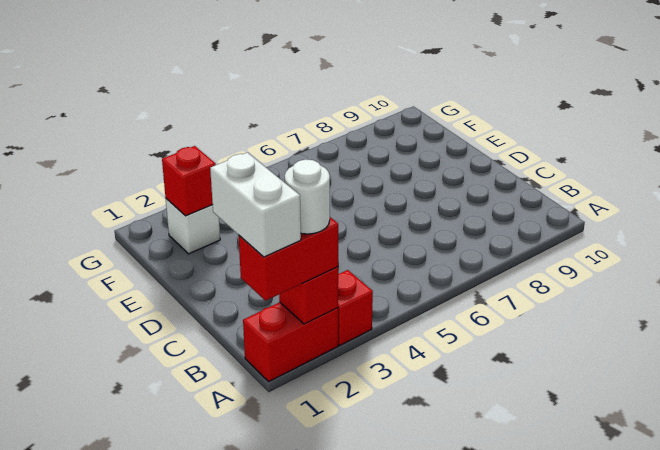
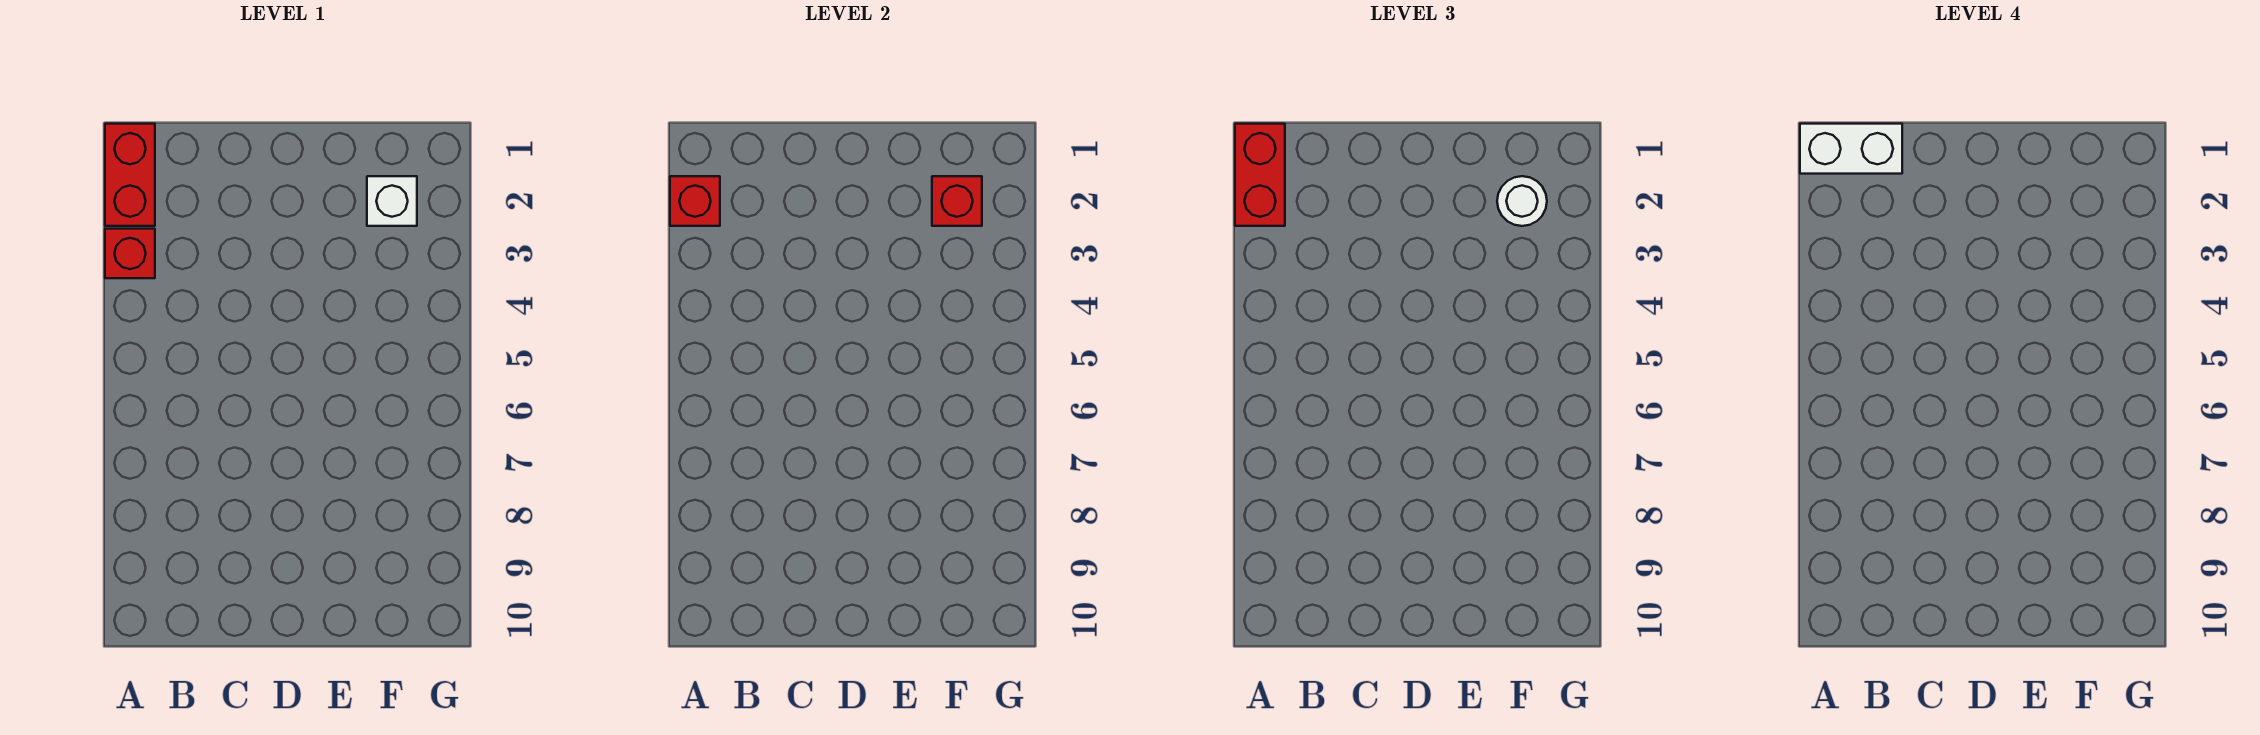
white round brick A2 level 4 -> white round brick F2 level 3

